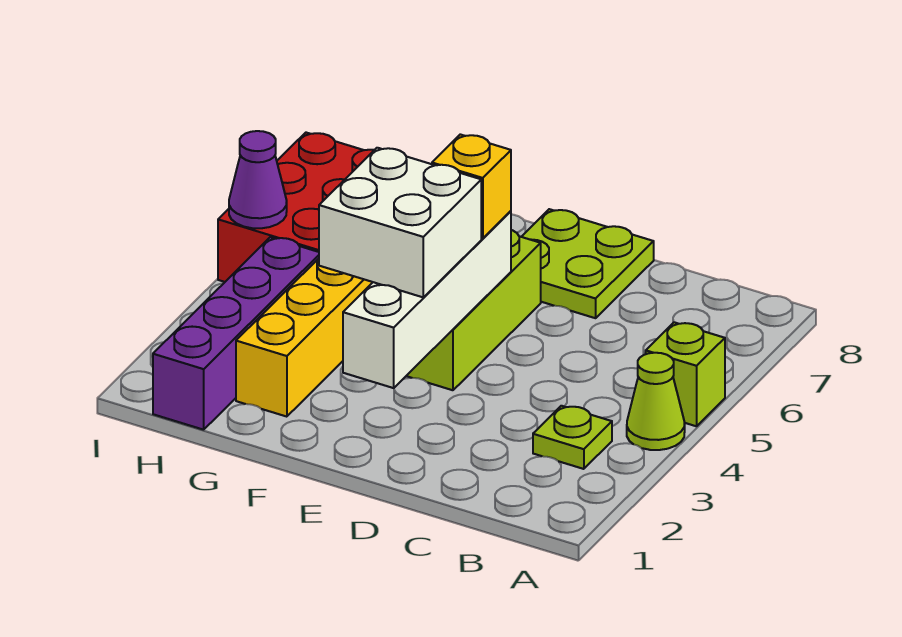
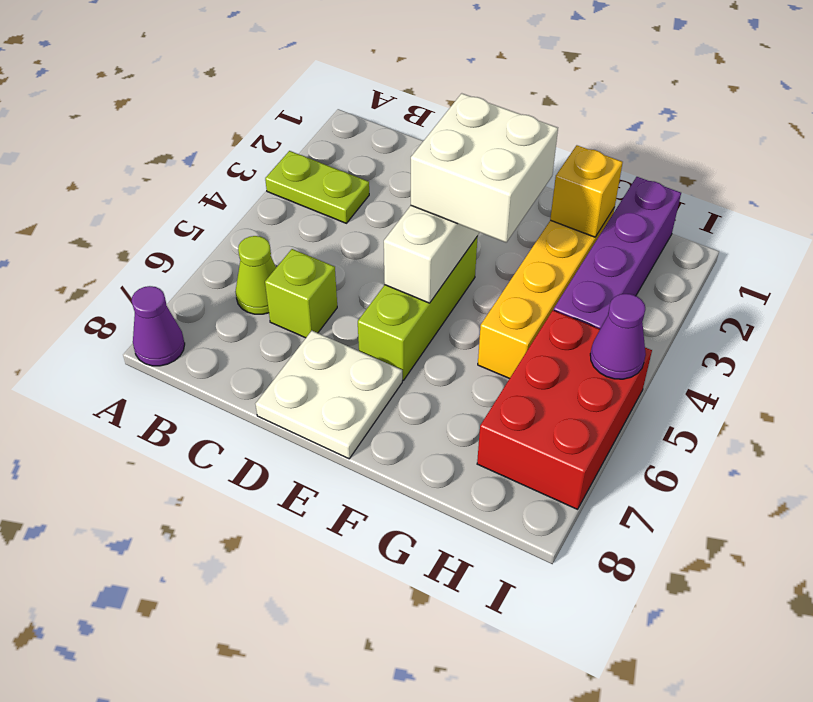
lime cone A4 level 1 -> lime cone B6 level 1
lime brick A5 level 1 -> lime brick C6 level 1
none -> purple cone A8 level 1
lime plate B3 level 1 -> lime plate A3:B3 level 1
lime plate D7:E8 level 1 -> white plate D7:E8 level 1
yellow brick E5 level 3 -> yellow brick G2 level 2

